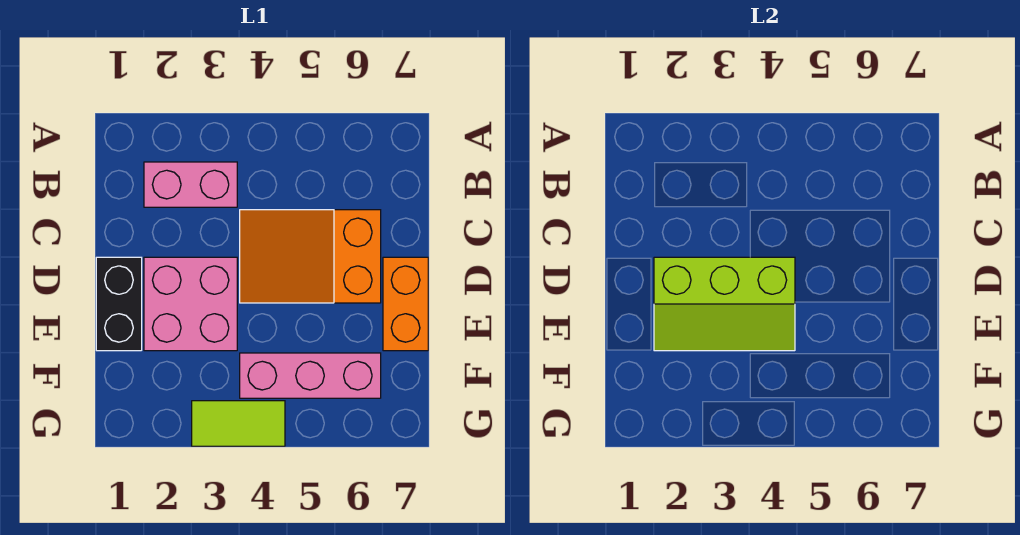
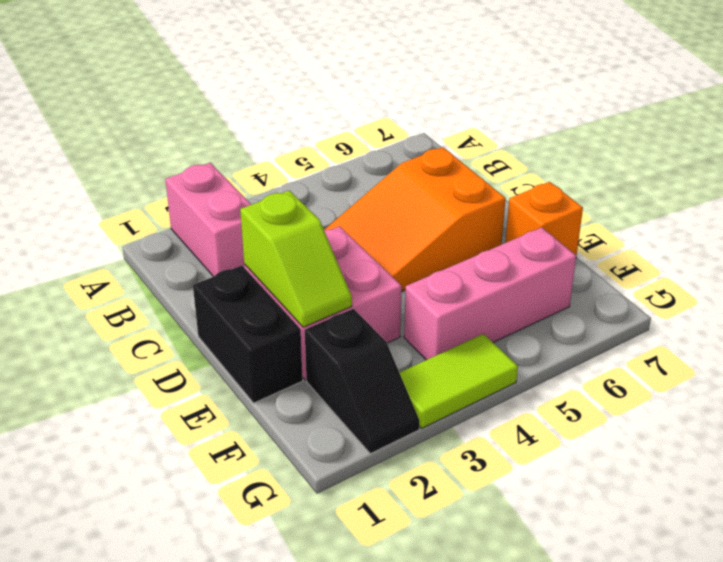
pink brick B2:B3 level 1 -> pink brick A2:B2 level 1
lime slope D2:E4 level 2 top D -> lime slope D2:E2 level 2 top D
orange brick D7:E7 level 1 -> orange brick E7 level 1
none -> black slope F2:G2 level 1 top F

